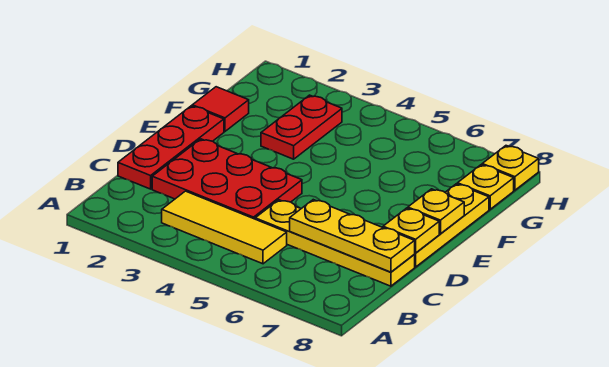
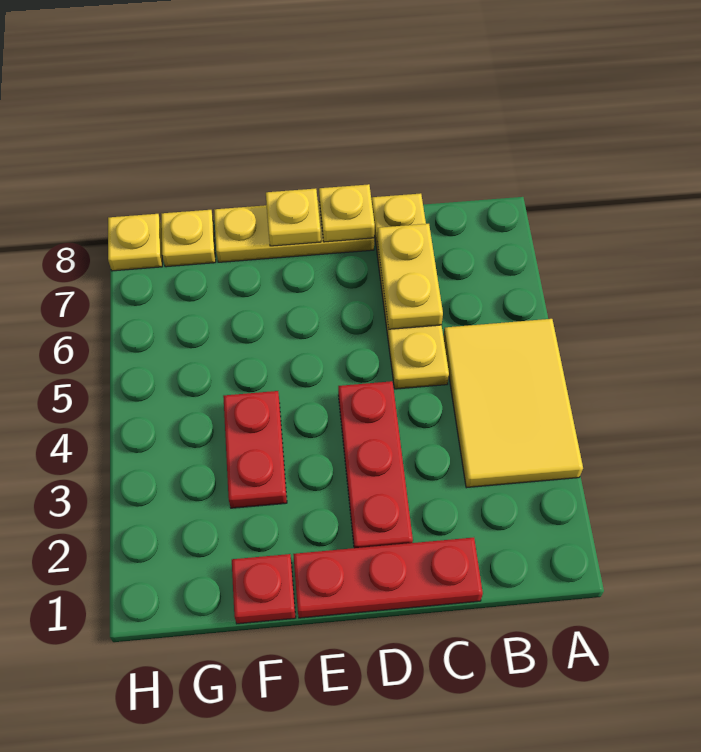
yellow tile B3:B5 level 1 -> yellow tile A3:B5 level 1
red plate C2:D4 level 1 -> red plate D2:D4 level 1
yellow plate C6:C8 level 2 -> yellow plate C6:C7 level 2
red tile F1 level 1 -> red plate F1 level 1
red plate F3:G3 level 1 -> red plate F3:F4 level 1

